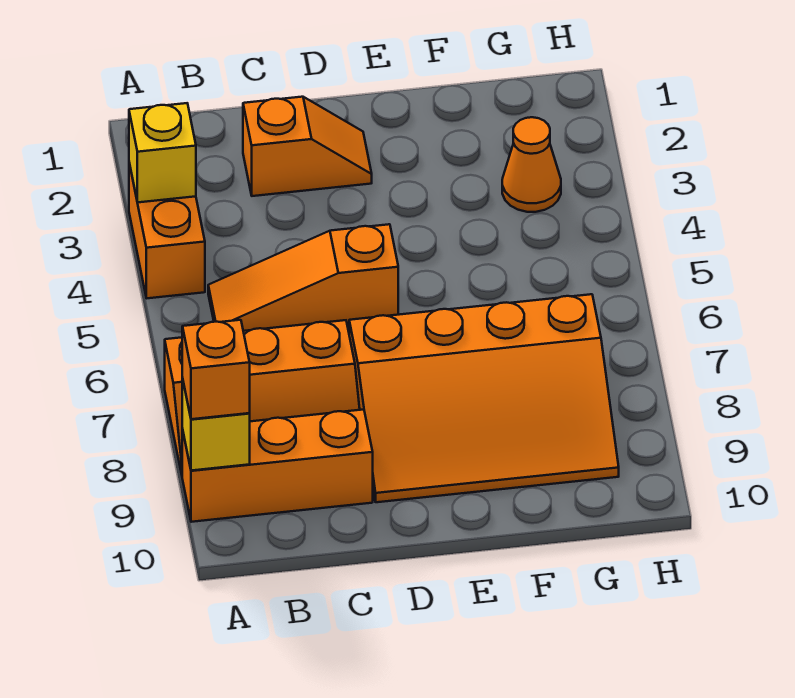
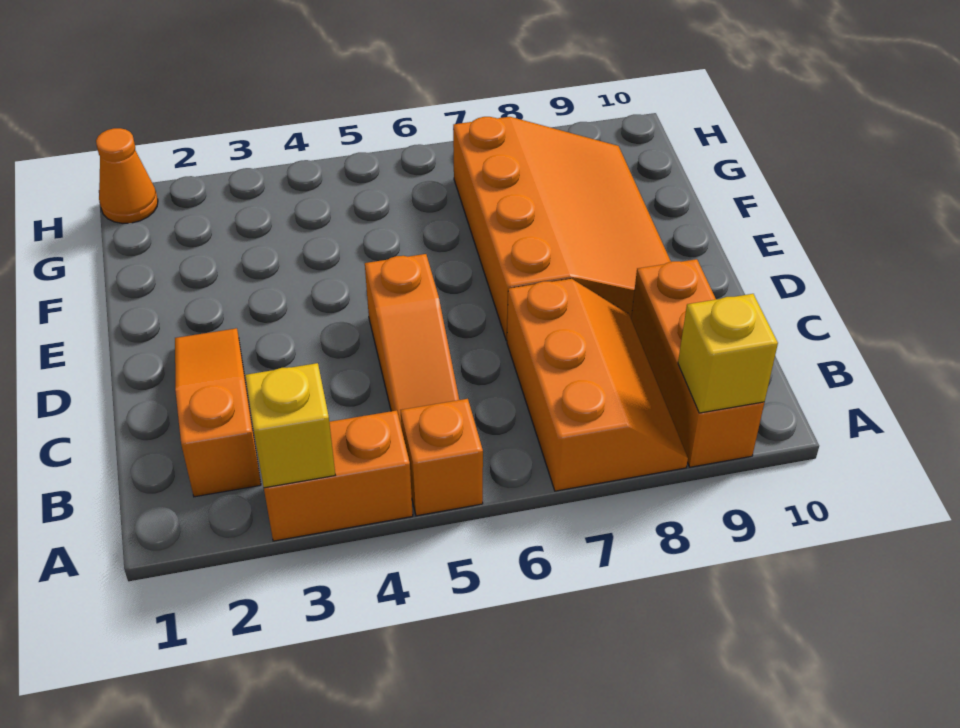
orange brick A9 level 3 -> orange brick A5 level 1
orange slope C2:D2 level 1 top C -> orange slope B2:D2 level 1 top B
orange cone G3 level 1 -> orange cone H1 level 1

